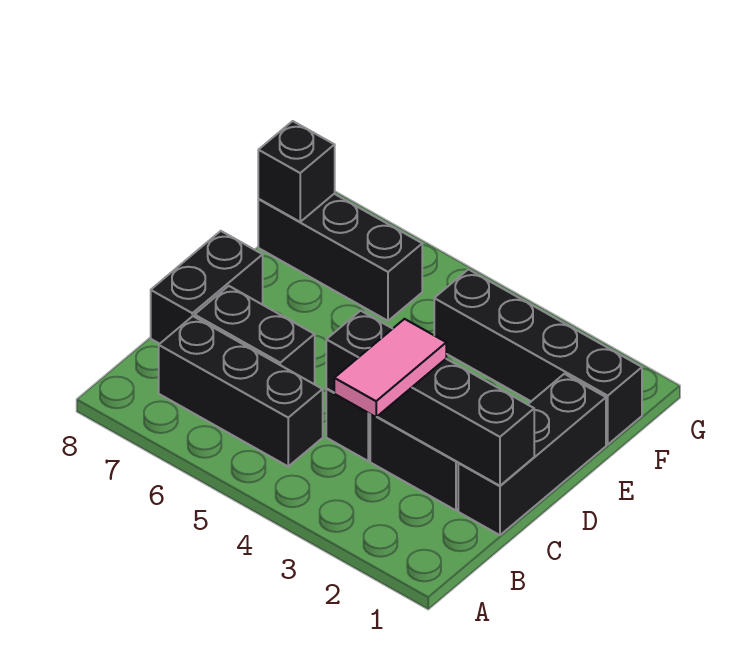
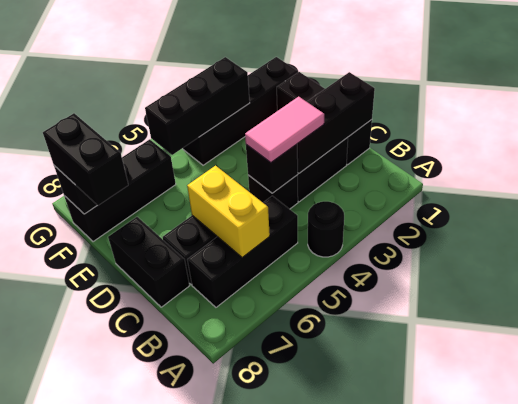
none -> black round brick A4 level 1
pink tile B3:C3 level 3 -> pink tile C3:C4 level 3
none -> yellow brick B6:C6 level 2
none -> black brick E8:F8 level 3
none -> black brick F3:F5 level 2

